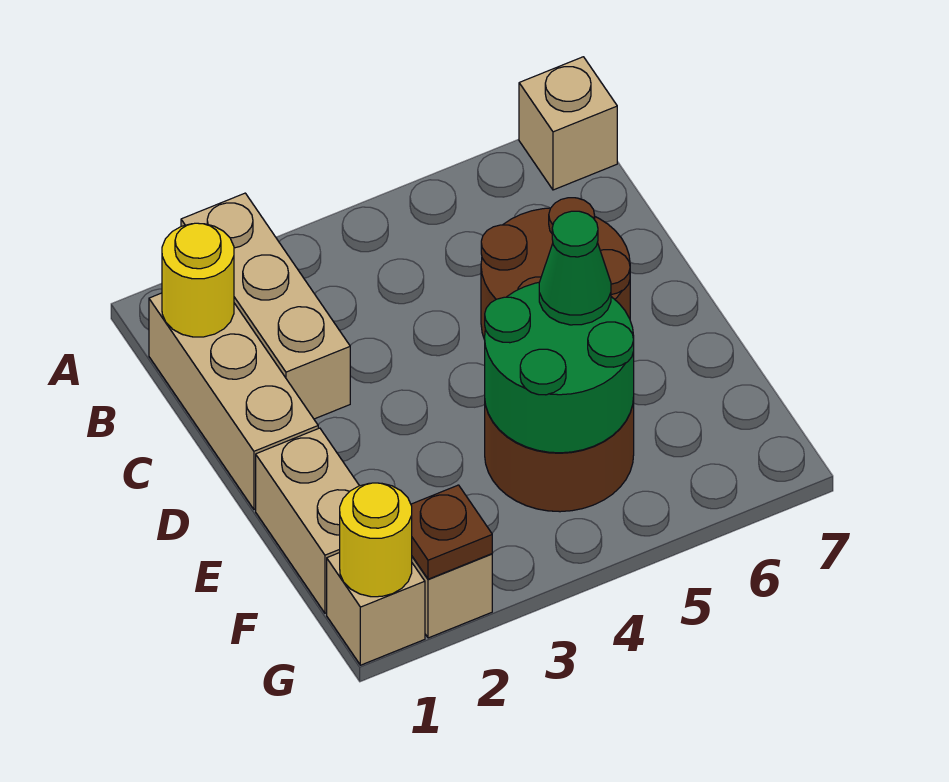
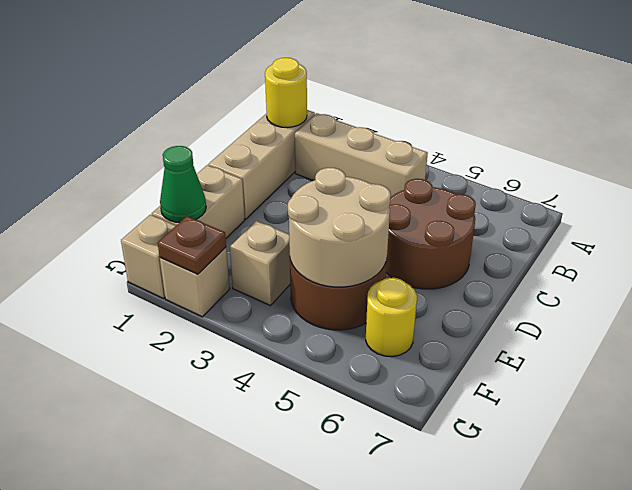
tan brick A2:C2 level 1 -> tan brick B2:B4 level 1
tan brick A7 level 1 -> tan brick F3 level 1
green round brick E4:F5 level 2 -> tan round brick E4:F5 level 2
green cone E5 level 3 -> green cone F1 level 2
yellow round brick G1 level 2 -> yellow round brick F6 level 1

